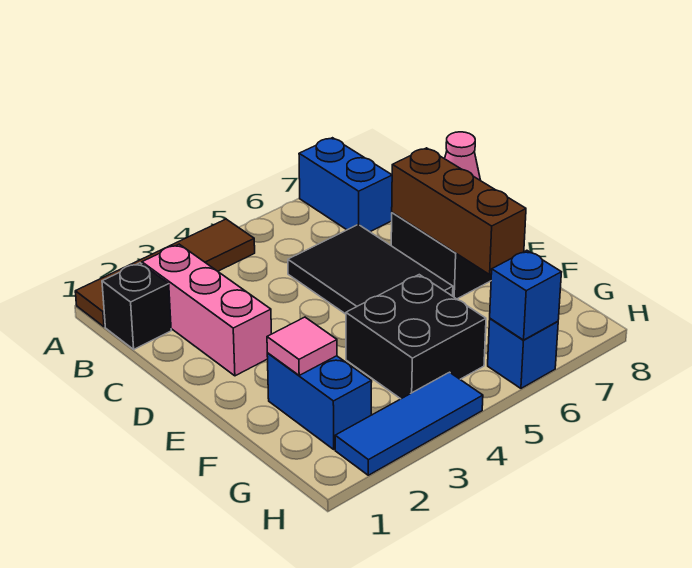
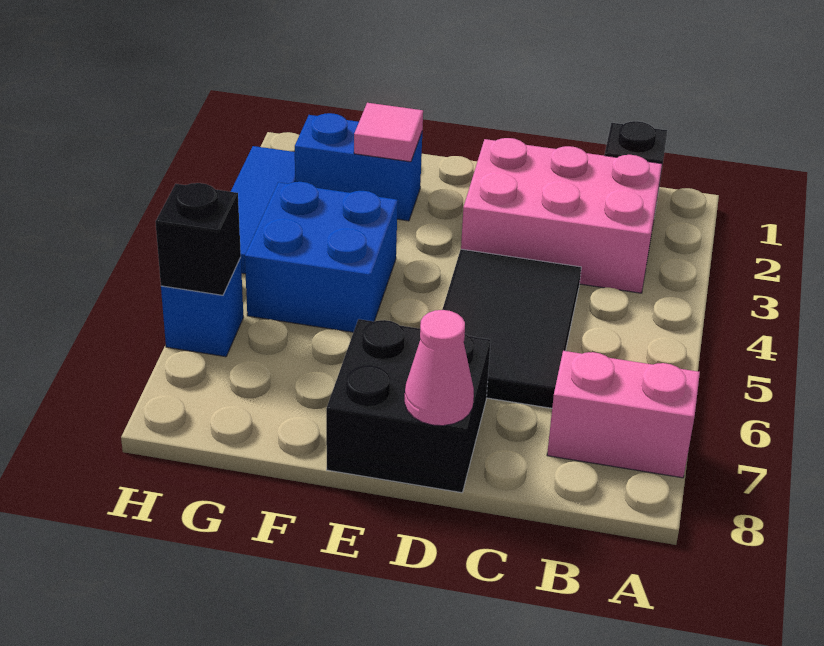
brown tile A1:A4 level 1 -> none
blue brick A7:B7 level 1 -> pink brick A7:B7 level 1
pink brick B2:D2 level 1 -> pink brick B2:D3 level 1
black tile C5:E6 level 1 -> black tile C4:D6 level 1
brown brick D7:F7 level 2 -> none
black brick F4:G5 level 1 -> blue brick F4:G5 level 1
blue brick H6 level 2 -> black brick H6 level 2

